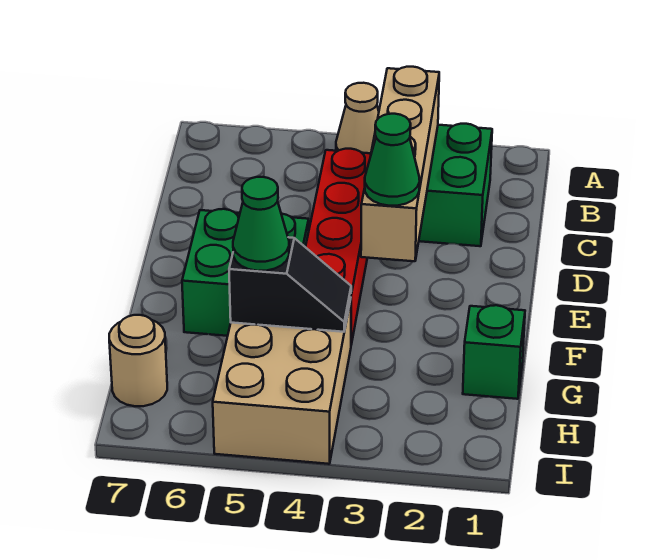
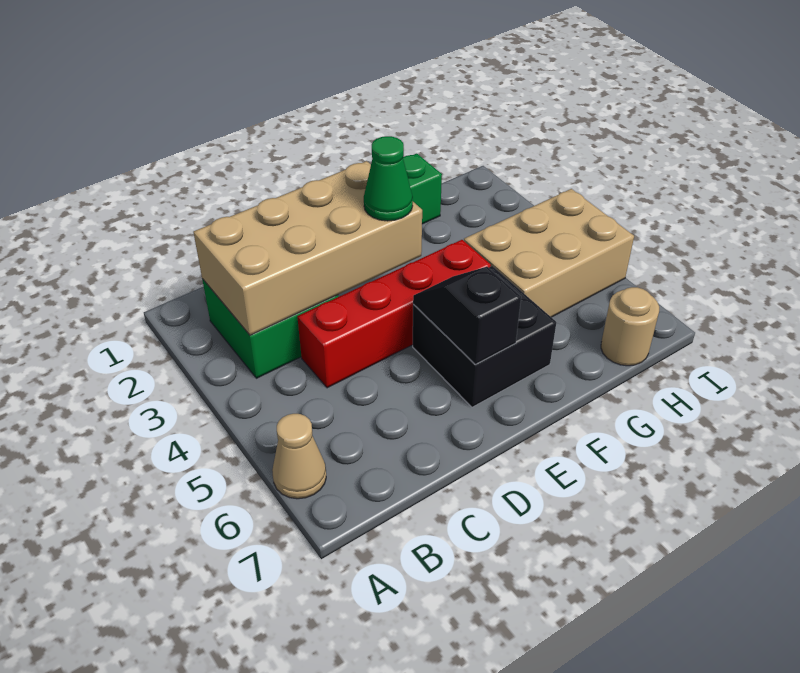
tan cone A4 level 1 -> tan cone A6 level 1
tan brick B3:E3 level 2 -> tan brick B2:E3 level 2
green brick E5:F6 level 1 -> black brick E5:F6 level 1
black slope G4:G5 level 2 top 5 -> black slope E5:E6 level 2 top 6
green cone G5 level 3 -> none

